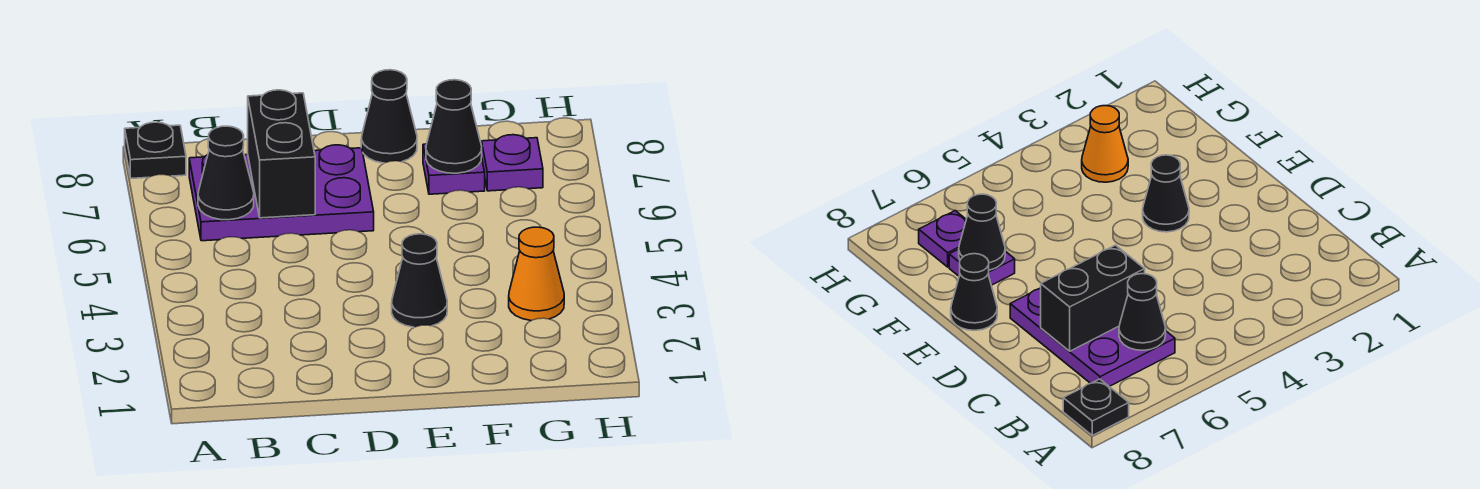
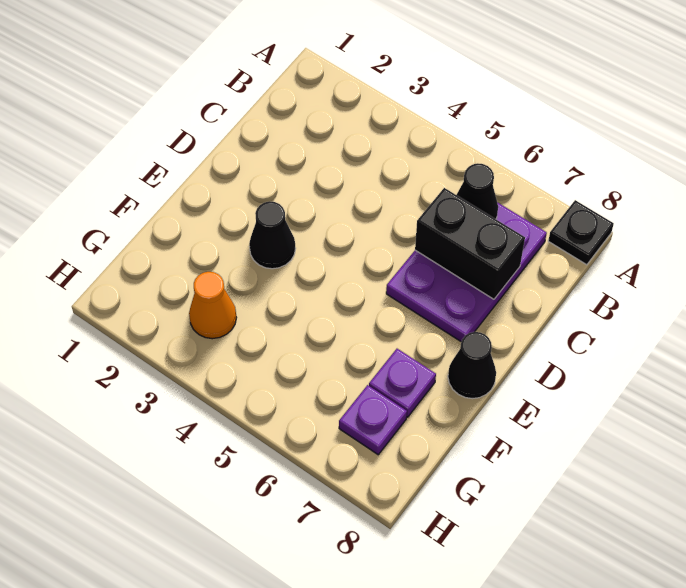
black cone F7 level 2 -> none

